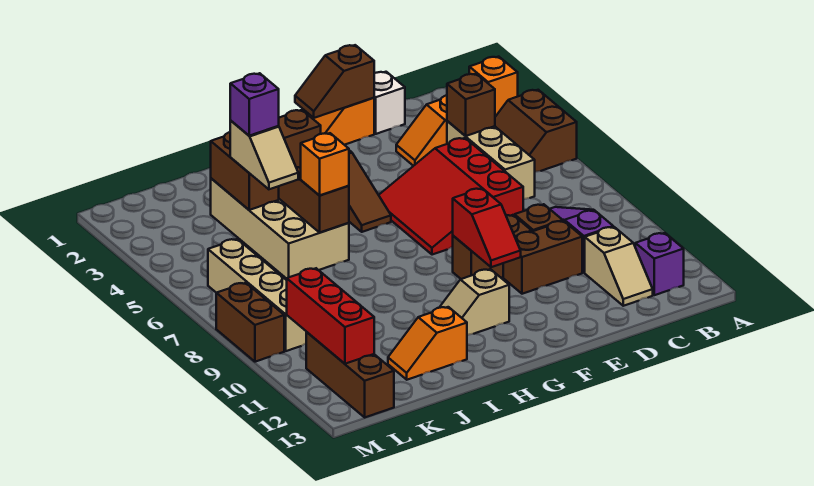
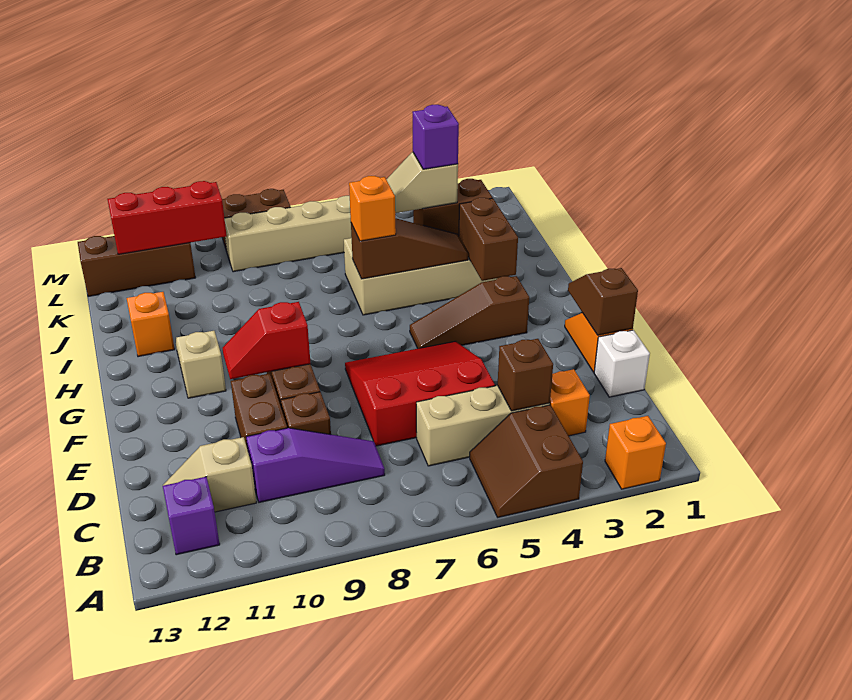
brown slope A4:B5 level 1 top A -> brown slope A4:B5 level 1 top 4

